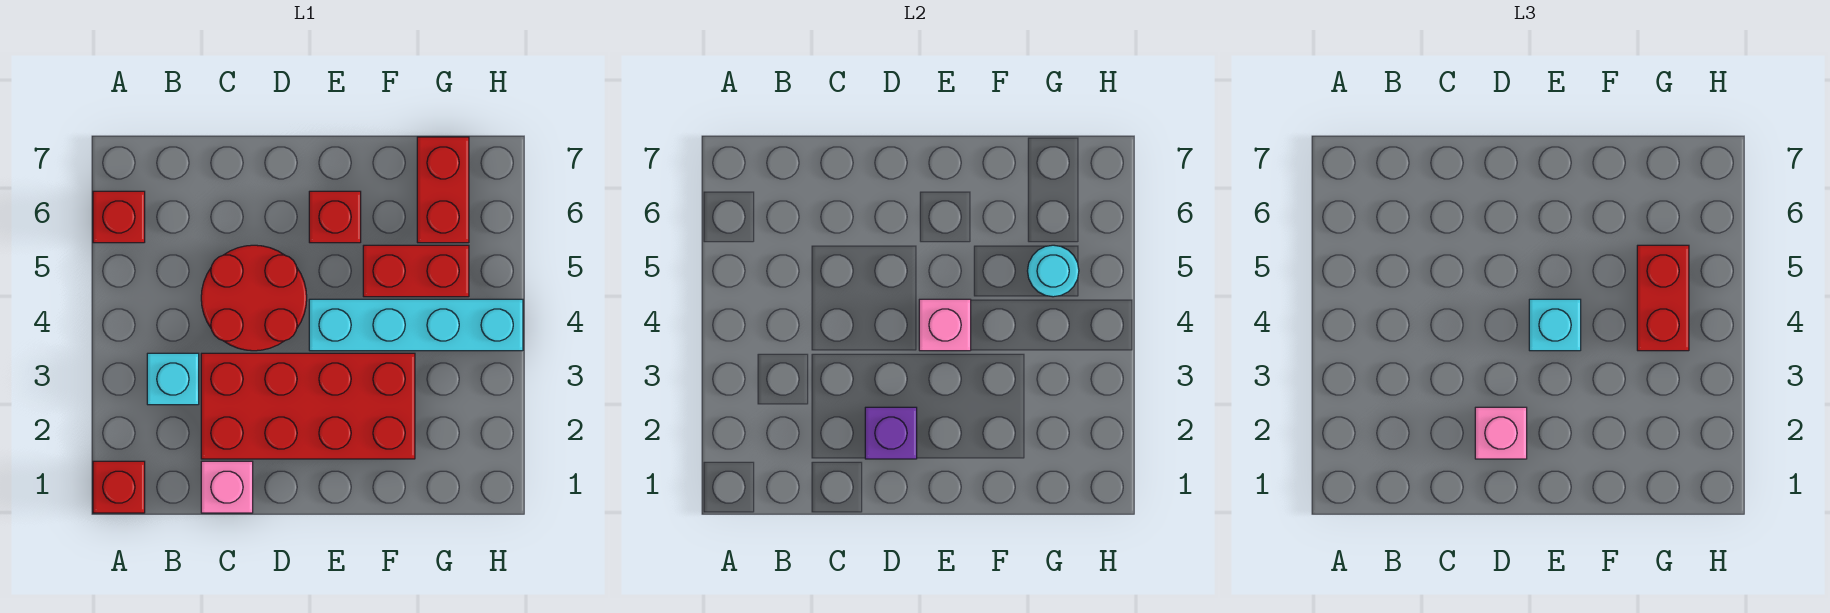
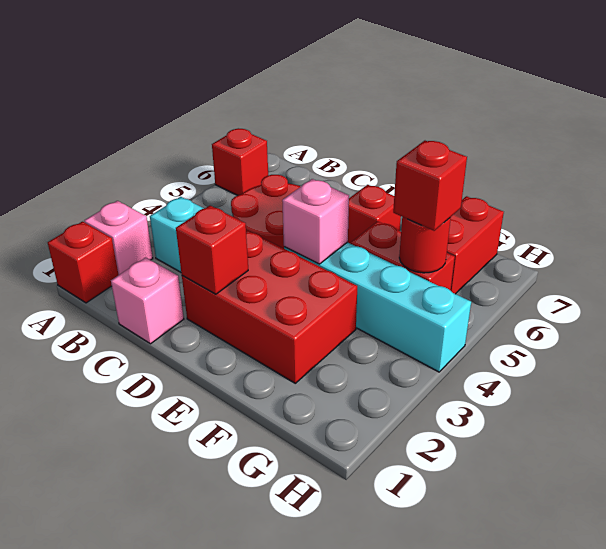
red brick C2:F3 level 1 -> red brick D2:F3 level 1
purple brick D2 level 2 -> red brick D2 level 2
pink brick D2 level 3 -> pink brick A2 level 1
cyan brick E4 level 3 -> none
red brick G4:G5 level 3 -> red brick G5 level 3
cyan round brick G5 level 2 -> red round brick G5 level 2

